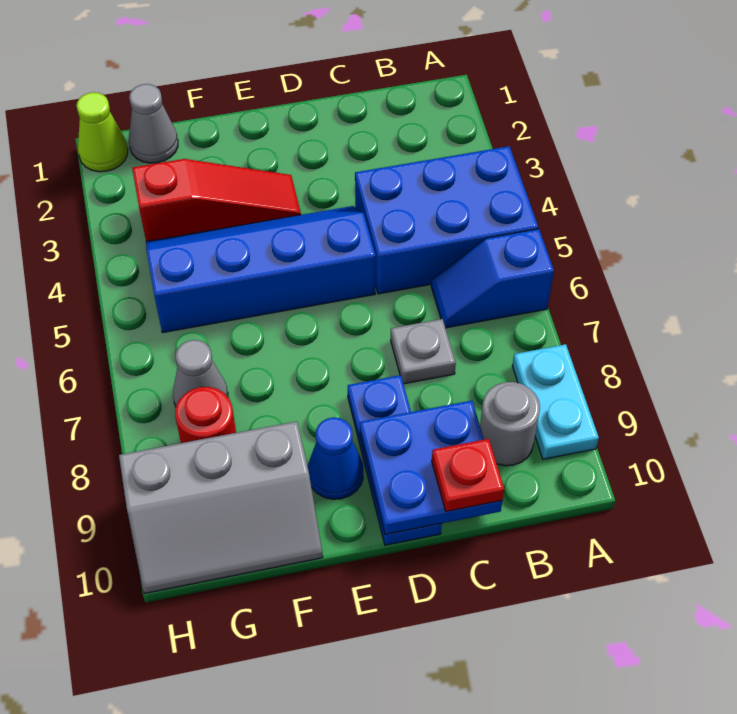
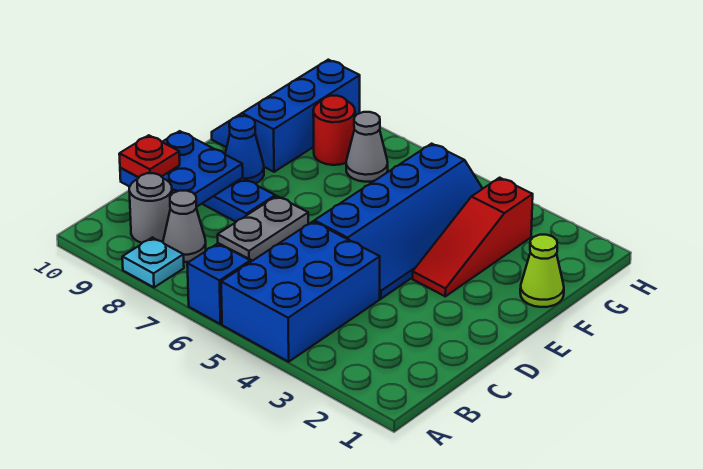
cyan plate A8:A9 level 1 -> cyan plate A8 level 1
grey plate C7 level 1 -> grey plate C7:D7 level 1
grey slope F9:H10 level 1 top 9 -> blue slope F9:H10 level 1 top 9
grey cone G1 level 1 -> grey cone B8 level 1
lime cone H1 level 1 -> lime cone F1 level 1

